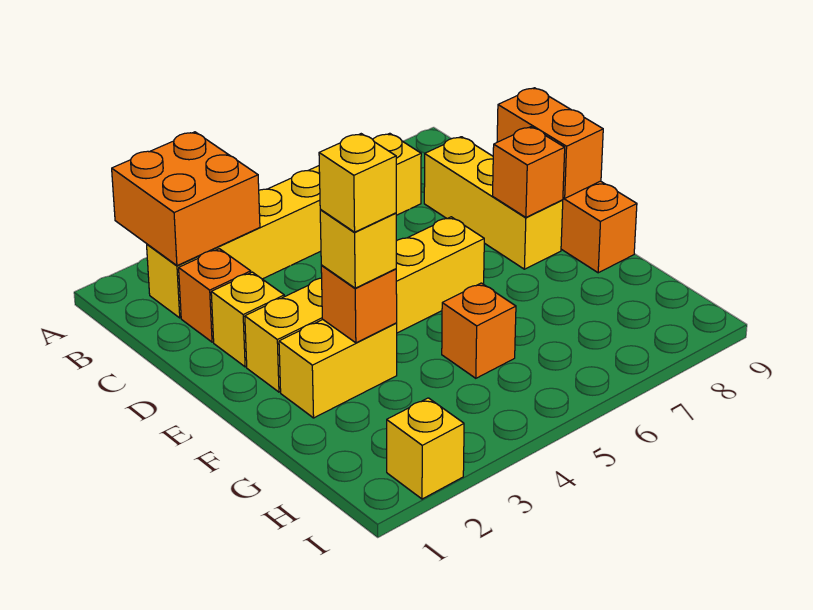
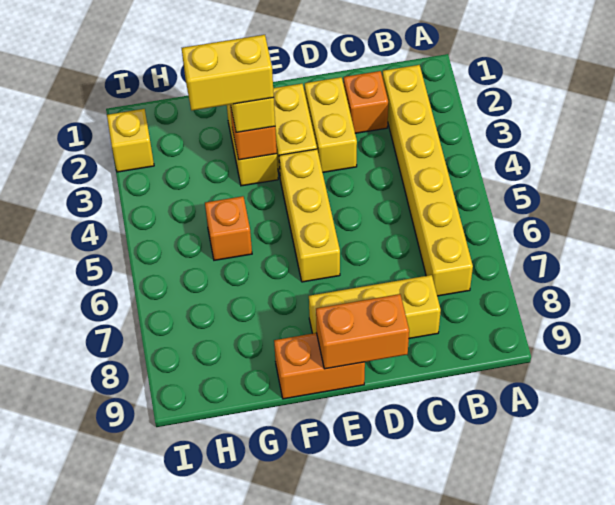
orange brick A2:B3 level 2 -> none
yellow brick D2 level 1 -> yellow brick D2:D3 level 1
orange brick E8 level 2 -> none
yellow brick F3 level 4 -> yellow brick F3:G3 level 4

